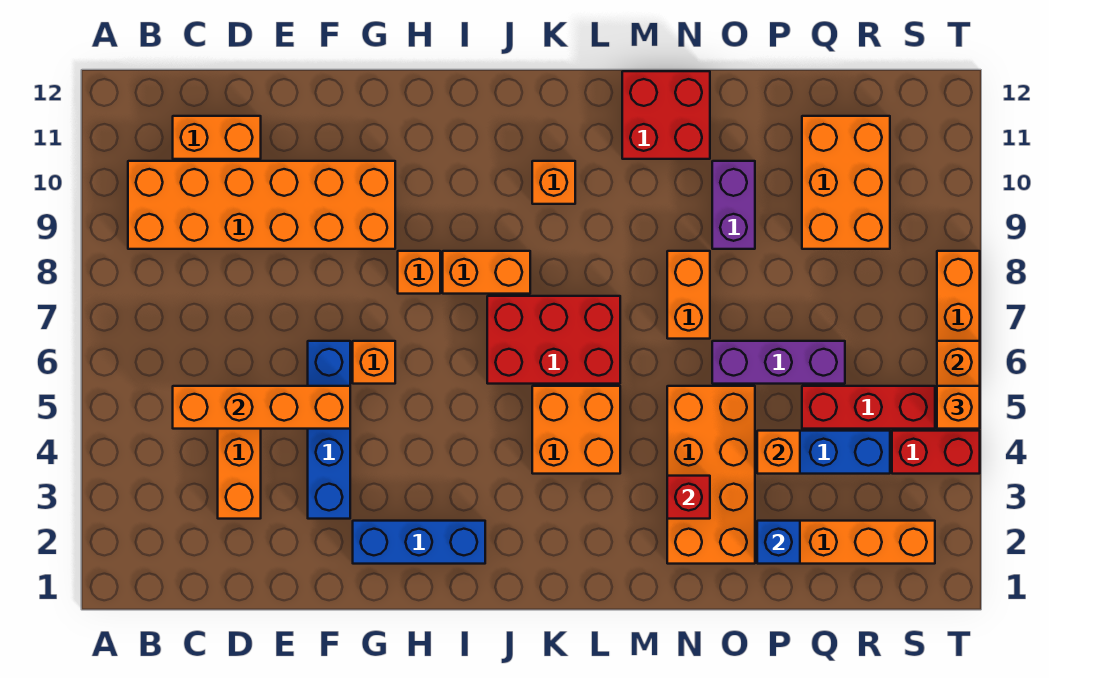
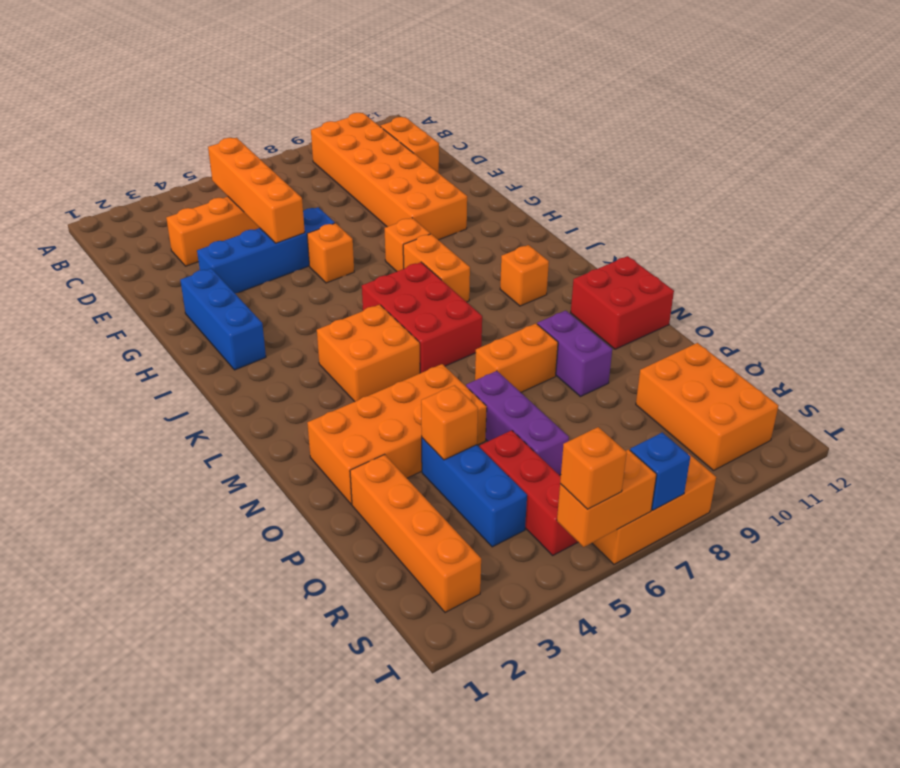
red brick N3 level 2 -> none
purple brick O9:O10 level 1 -> purple brick N9:O9 level 1
blue brick P2 level 2 -> blue brick T7 level 2
orange brick Q9:R11 level 1 -> orange brick Q10:S11 level 1
red brick S4:T4 level 1 -> none

